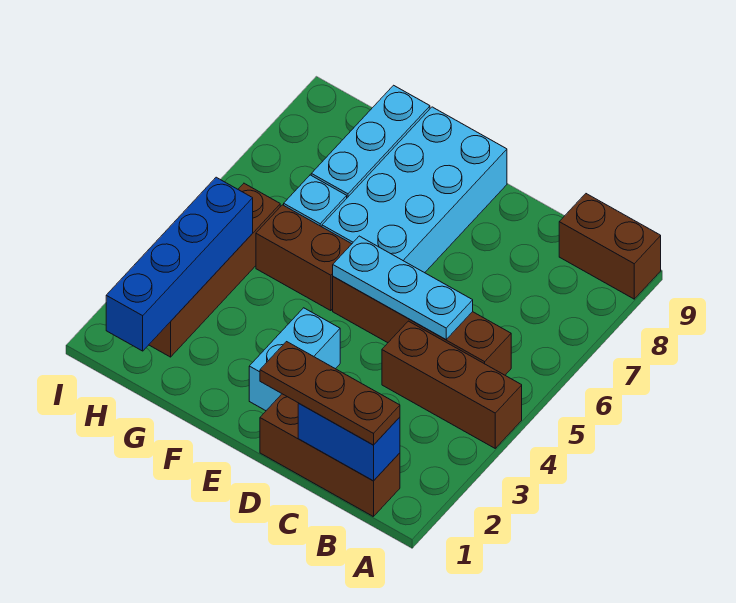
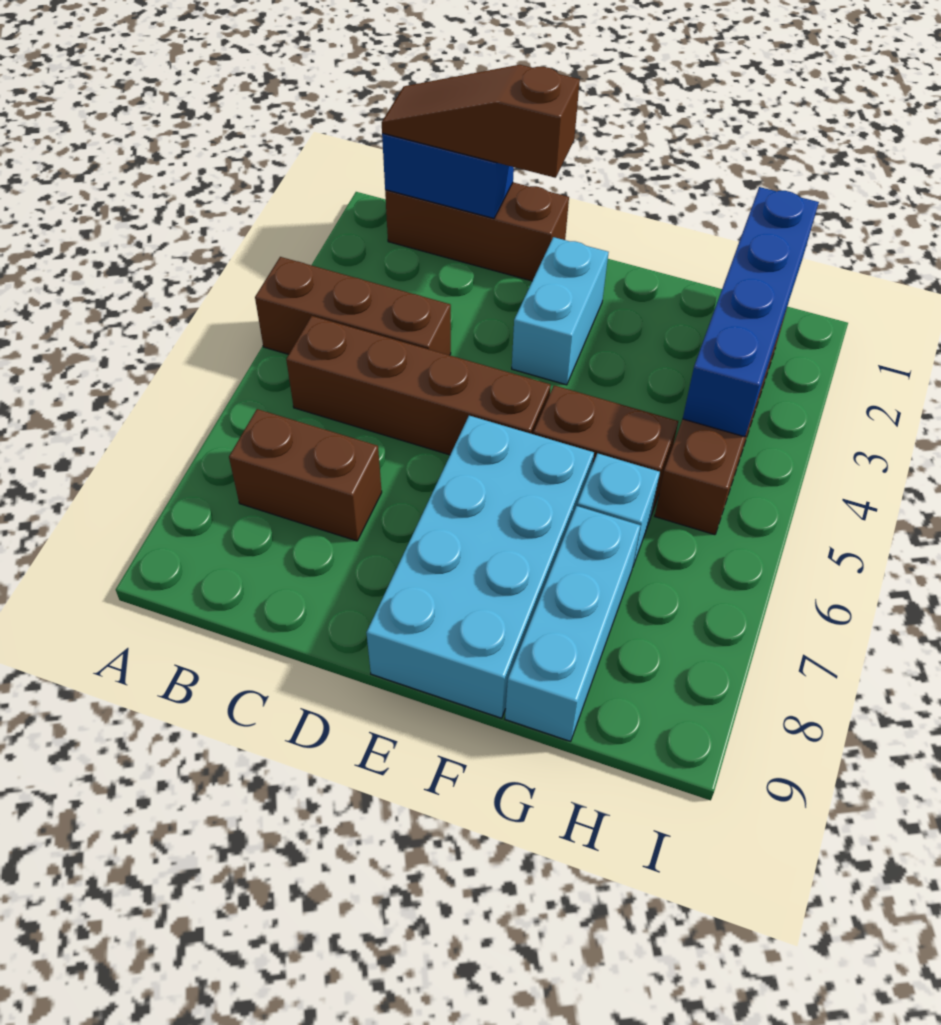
brown brick A9:B9 level 1 -> brown brick B7:C7 level 1
brown plate B1:D1 level 3 -> brown slope B1:D1 level 3 top D
cyan plate C5:E5 level 2 -> none

